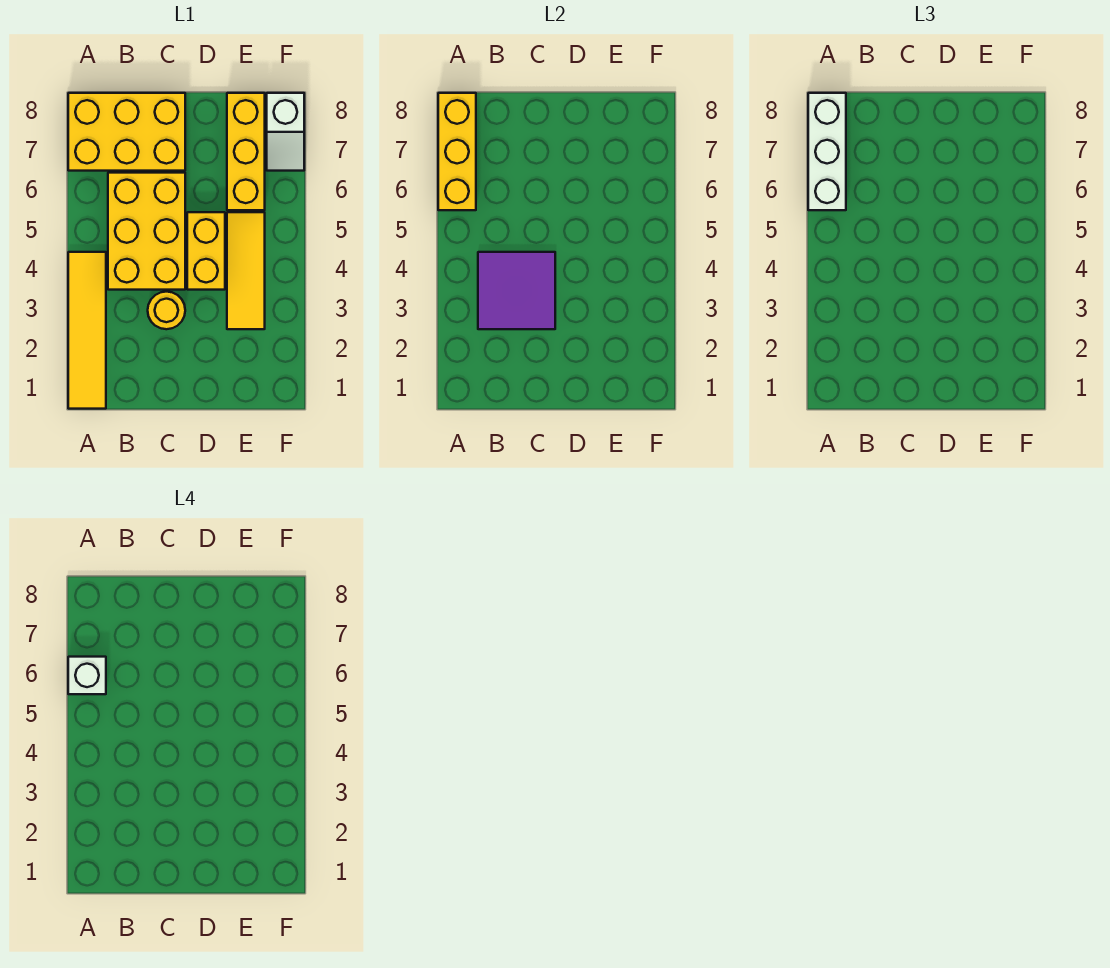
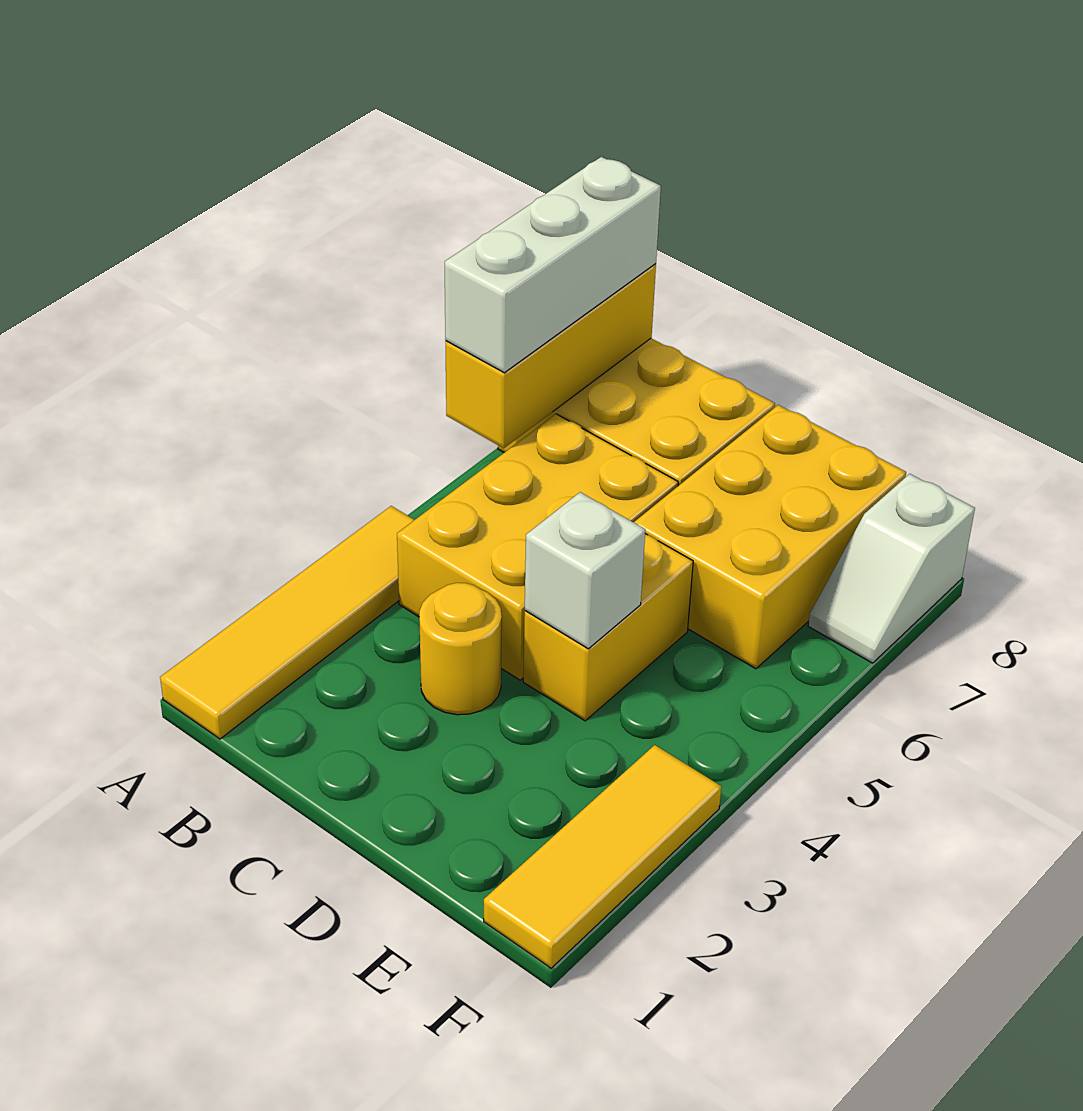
white brick A6 level 4 -> white brick D4 level 2
purple tile B3:C4 level 2 -> none
yellow tile E3:E5 level 1 -> yellow tile F1:F3 level 1
yellow brick E6:E8 level 1 -> yellow brick D6:E8 level 1

